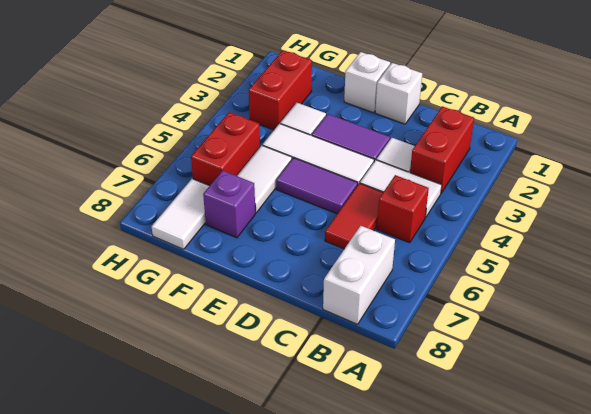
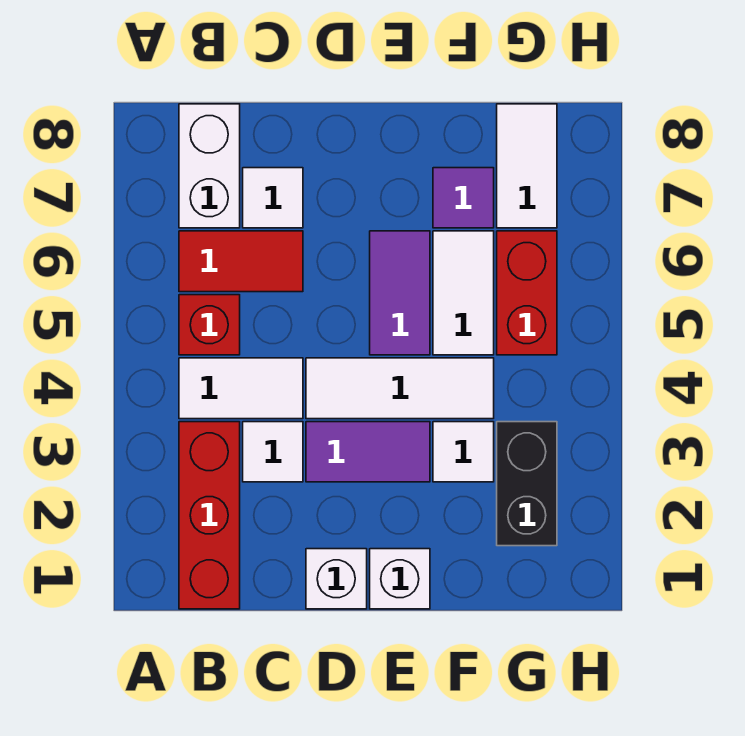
red brick B2:B3 level 1 -> red brick B1:B3 level 1
red tile C5:C6 level 1 -> red tile B6:C6 level 1
none -> white tile C7 level 1
purple tile D5:E5 level 1 -> purple tile E5:E6 level 1
purple brick F7 level 1 -> purple tile F7 level 1
red brick G2:G3 level 1 -> black brick G2:G3 level 1

